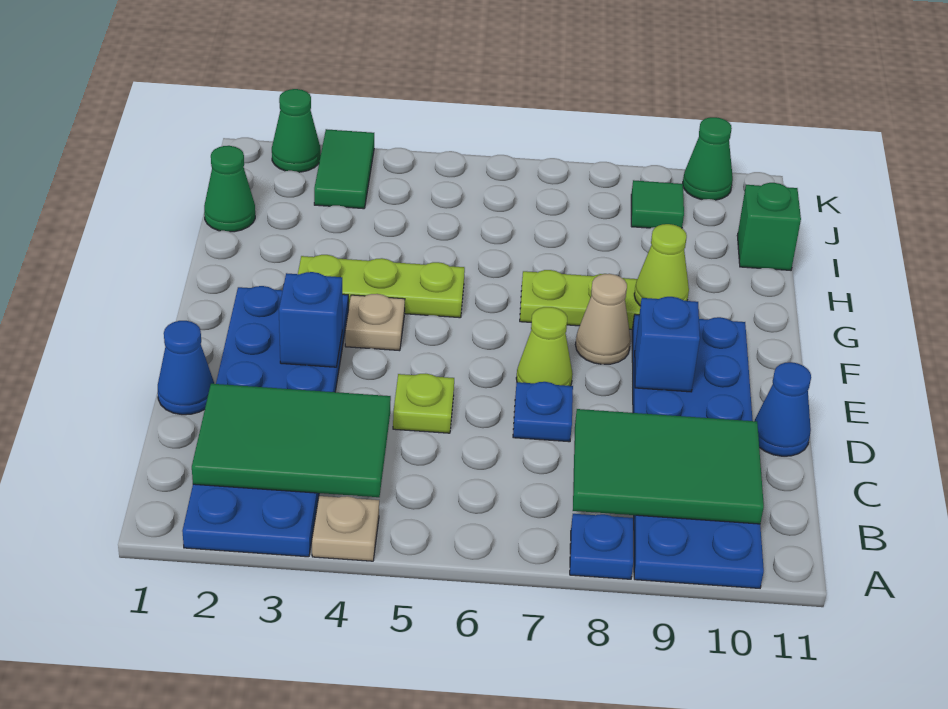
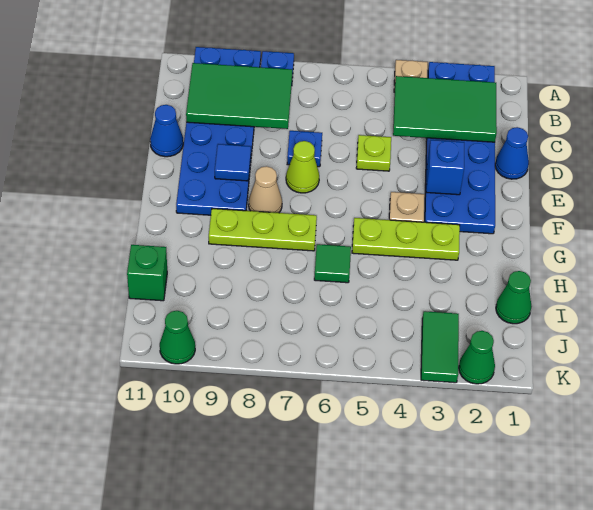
blue brick E9 level 2 -> blue tile E9 level 2
lime cone G9 level 2 -> none
green tile J9 level 1 -> green tile H6 level 1

